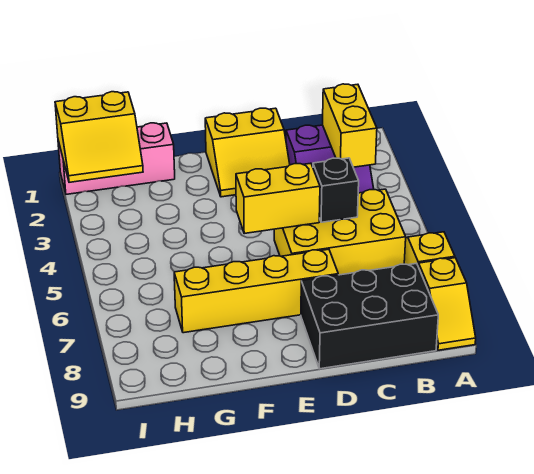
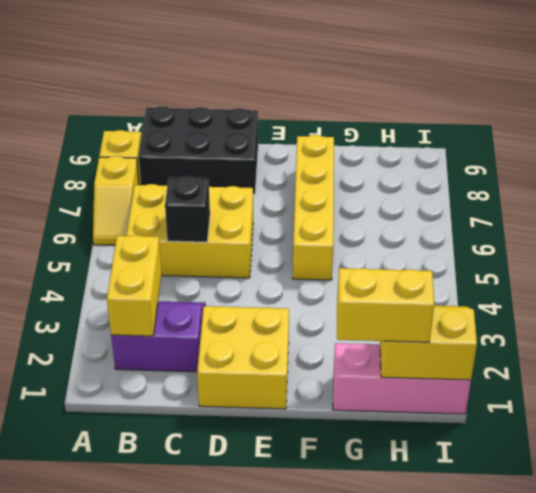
yellow slope D1:E2 level 1 top 1 -> yellow brick D1:E2 level 1
yellow brick D5:E5 level 2 -> yellow brick G1:H1 level 3
yellow brick D7:G7 level 1 -> yellow brick F5:F8 level 1

